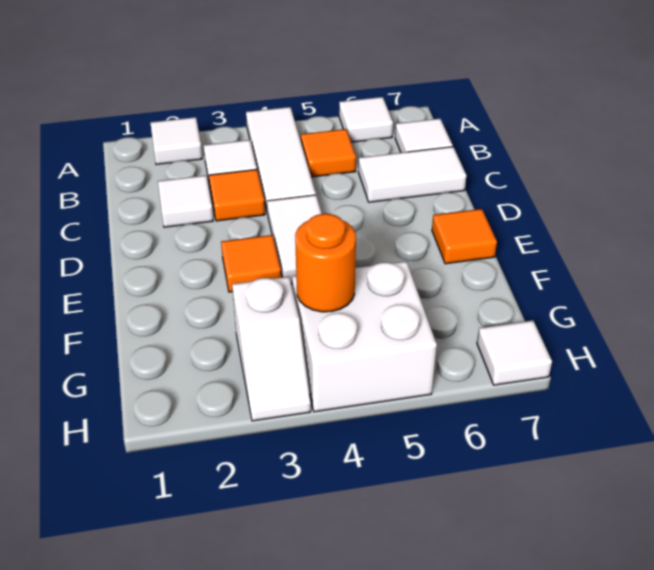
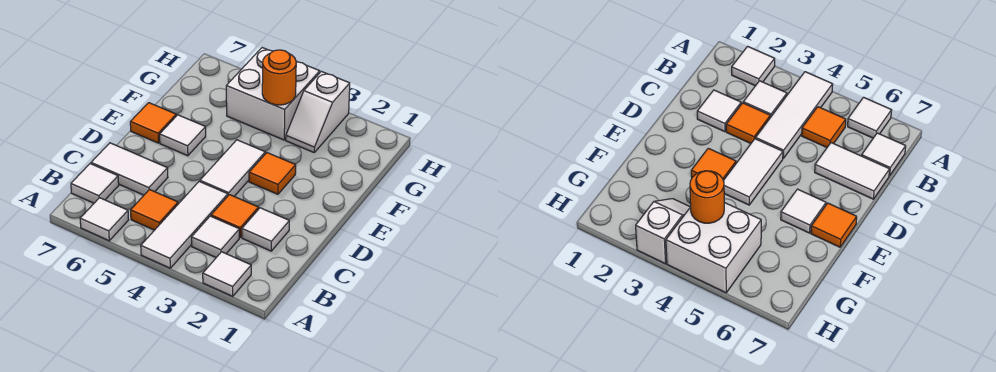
white slope G3:H3 level 1 top G -> white slope G3:H3 level 1 top H
white tile H7 level 1 -> white tile E6 level 1

